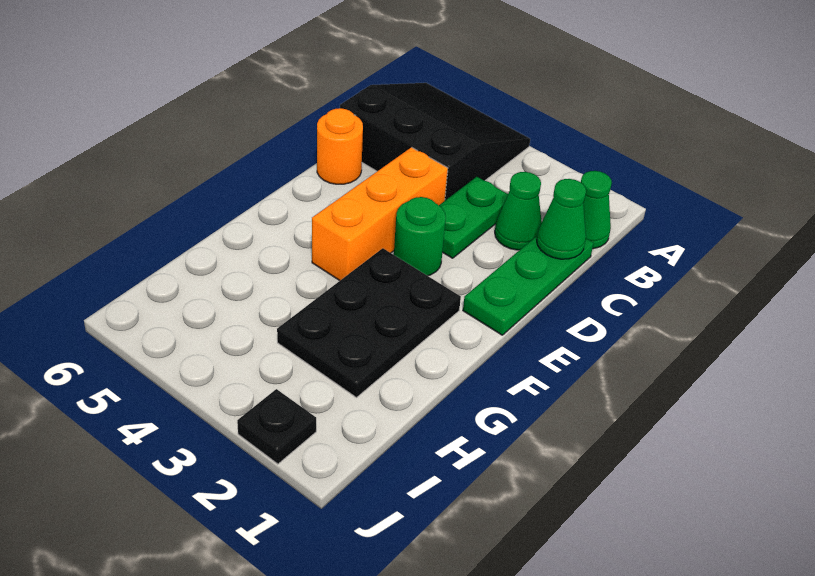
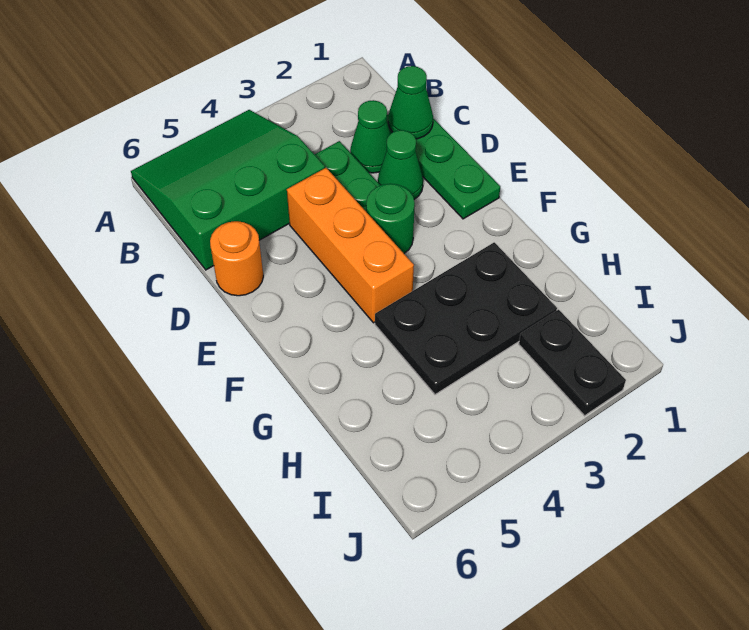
black slope A4:C6 level 1 top C -> green slope A4:C6 level 1 top C
green cone B1 level 1 -> green cone D2 level 1
black plate F2:H3 level 1 -> black plate G2:H4 level 1
black plate J2 level 1 -> black plate I2:J2 level 1

